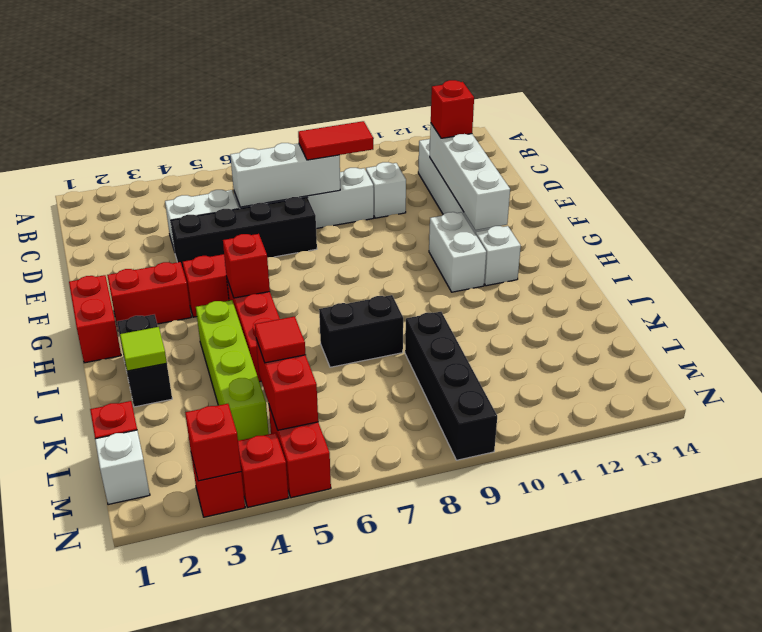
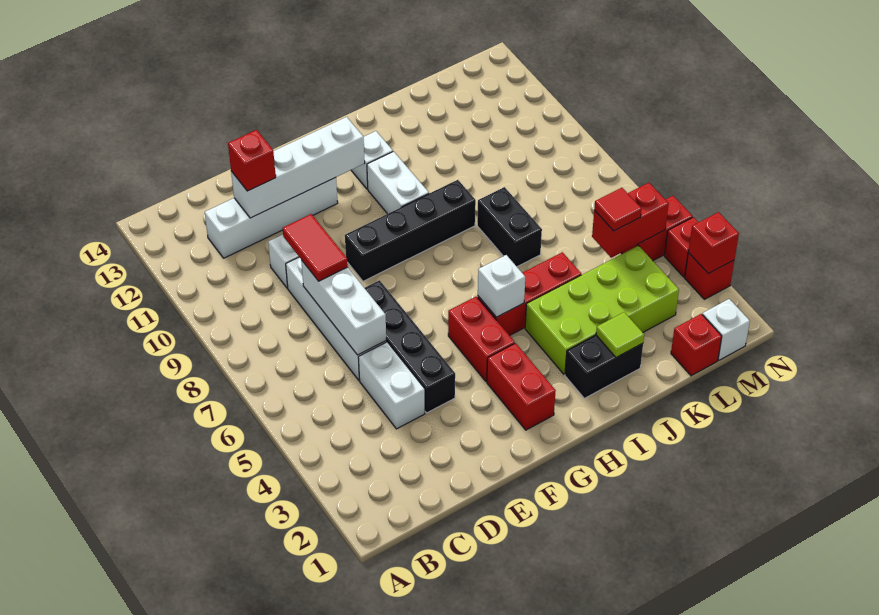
red brick G1:H1 level 1 -> none
white brick G11:H11 level 1 -> white brick H10:H11 level 1
red brick H5 level 2 -> white brick H5 level 2
lime brick I4:L4 level 1 -> lime brick I3:L4 level 1
black brick K9:N9 level 1 -> black brick F9:I9 level 1

